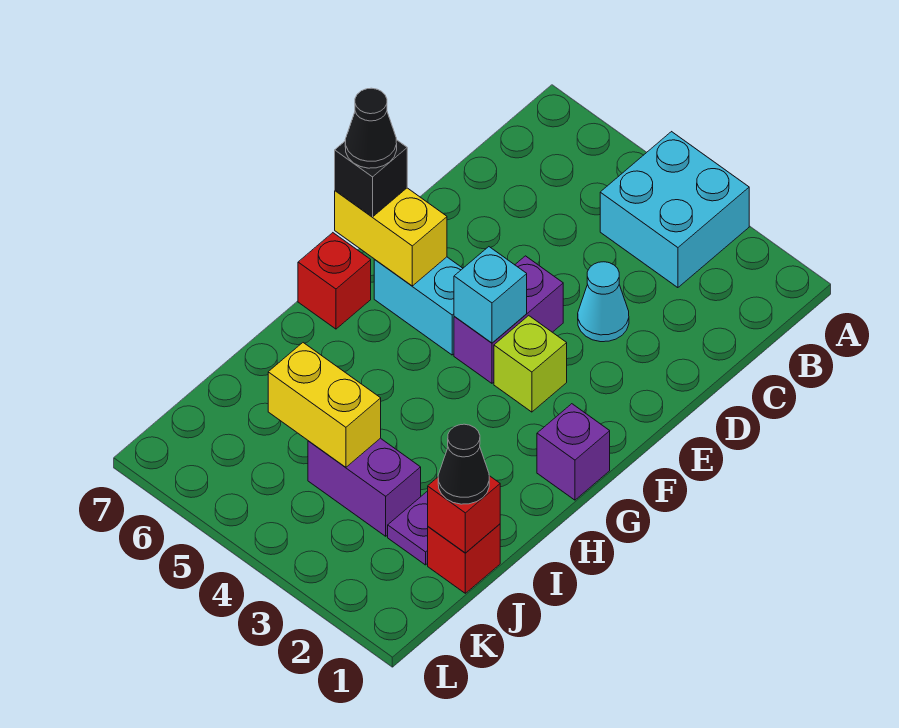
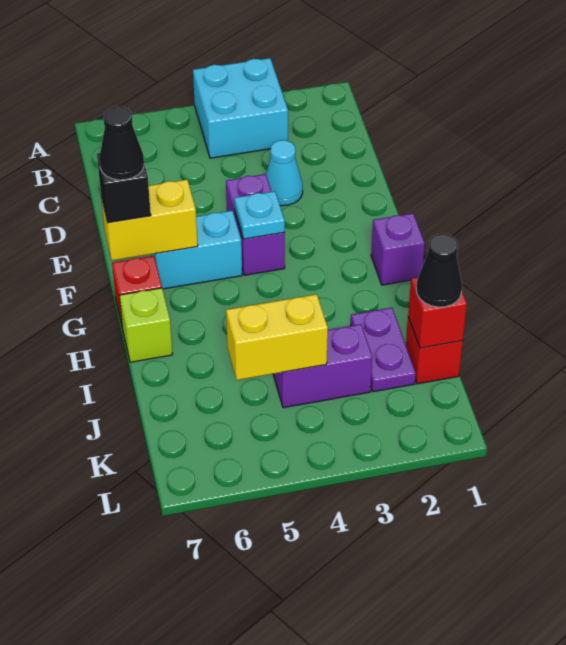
lime brick F3 level 1 -> lime brick H7 level 1
cyan brick F4 level 2 -> cyan plate F4 level 2

